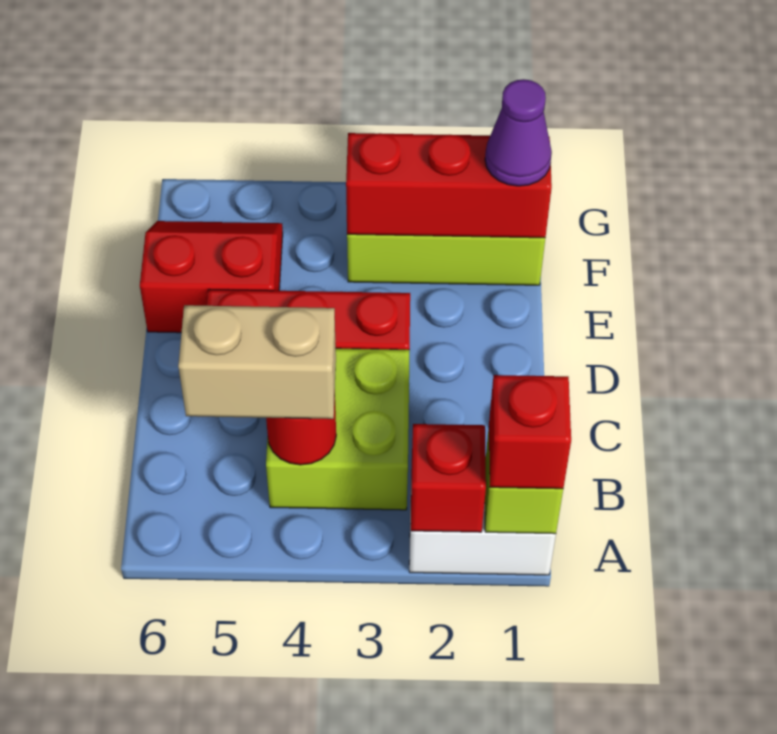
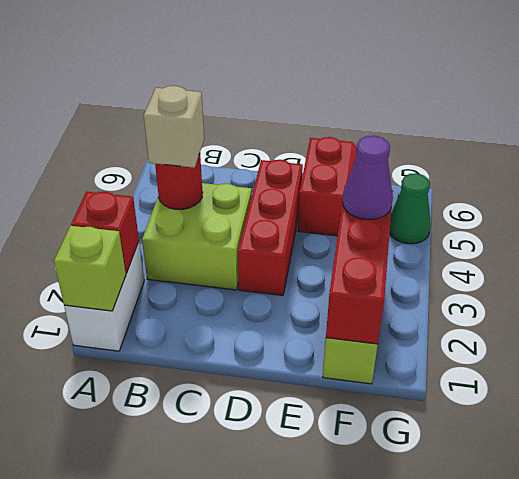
red brick A1 level 3 -> none
tan brick B4:B5 level 3 -> tan brick B4 level 3
purple cone F1 level 3 -> purple cone F3 level 3
none -> green cone G5 level 1

